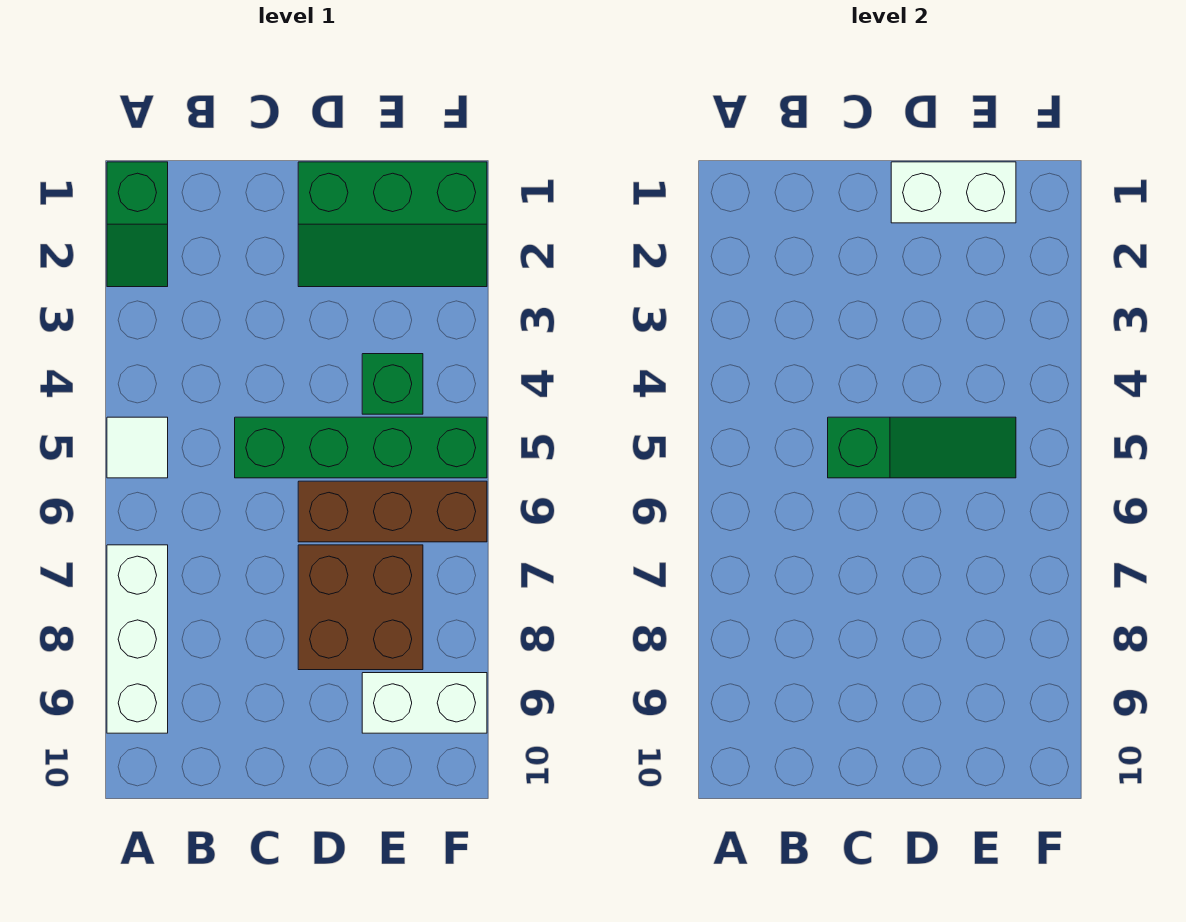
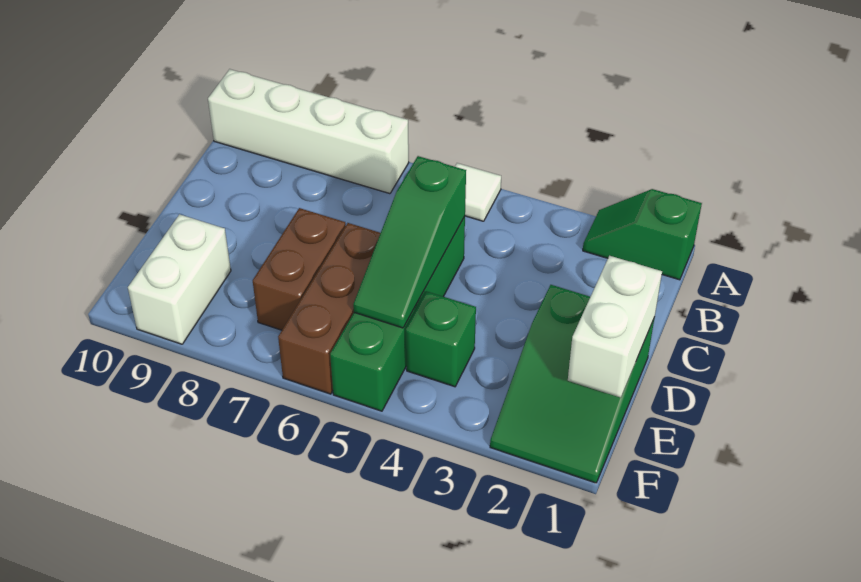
white brick A7:A9 level 1 -> white brick A7:A10 level 1
green slope D1:F2 level 1 top 1 -> green slope D1:F2 level 1 top D
brown brick D7:E8 level 1 -> brown brick D7:E7 level 1

